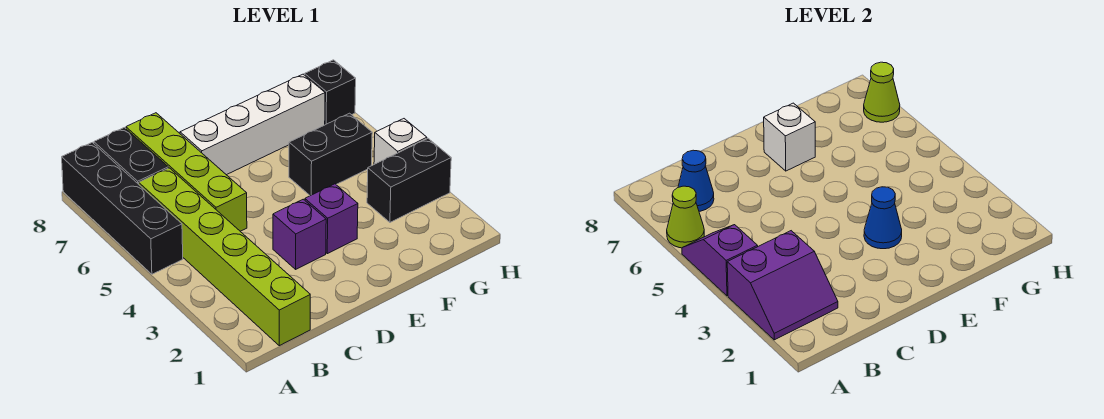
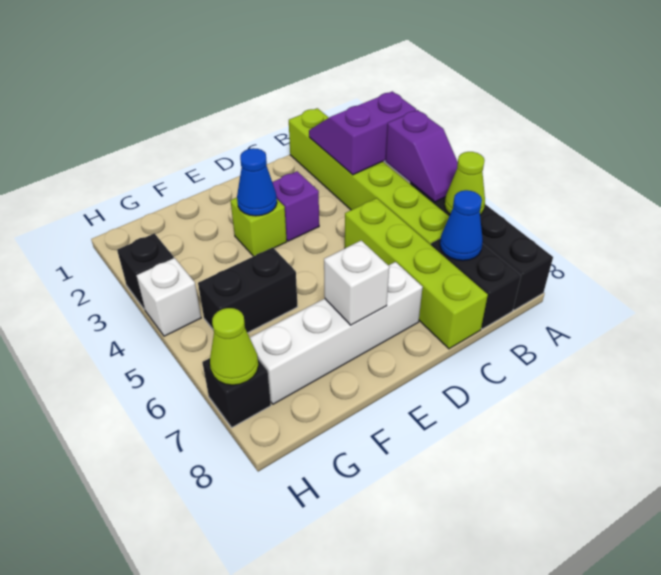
purple brick E3 level 1 -> lime brick E3 level 1
black brick G3:H3 level 1 -> black brick H3 level 1

